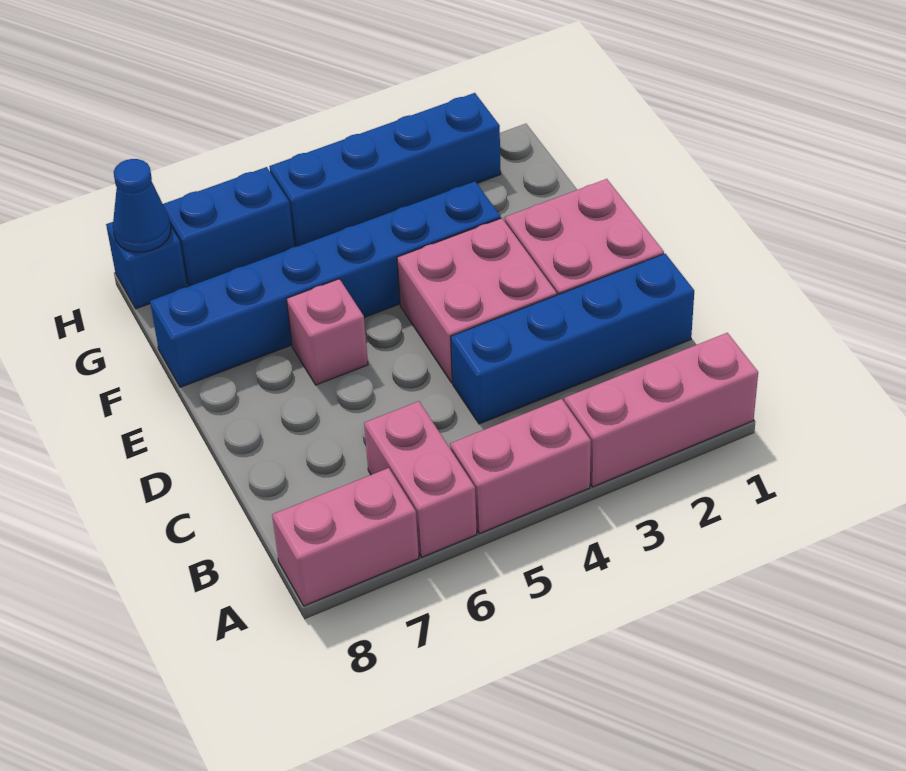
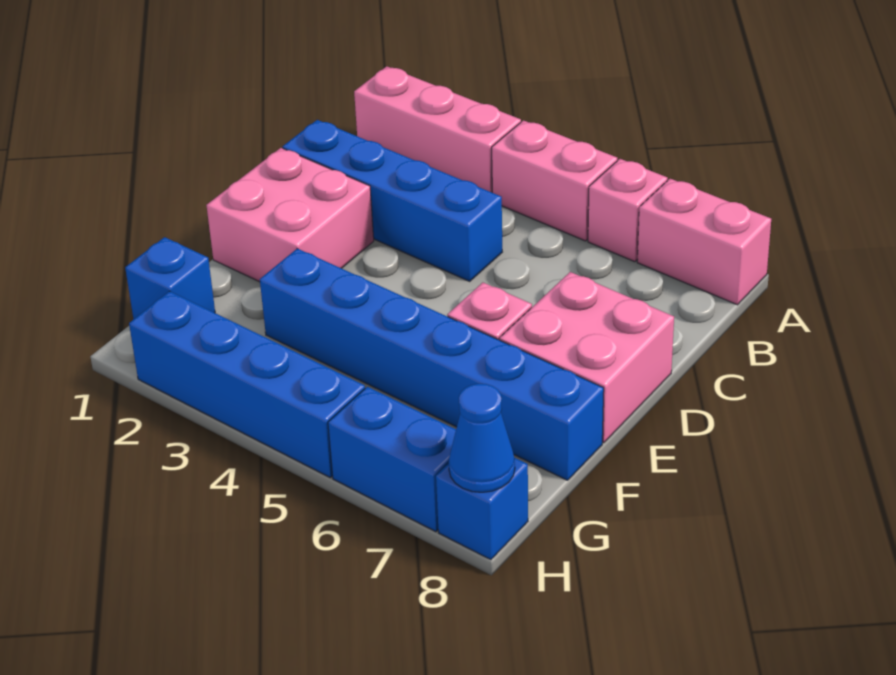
pink brick A6:B6 level 1 -> pink brick A6 level 1
pink brick D3:E4 level 1 -> pink brick D7:E8 level 1
none -> blue brick G1 level 1

